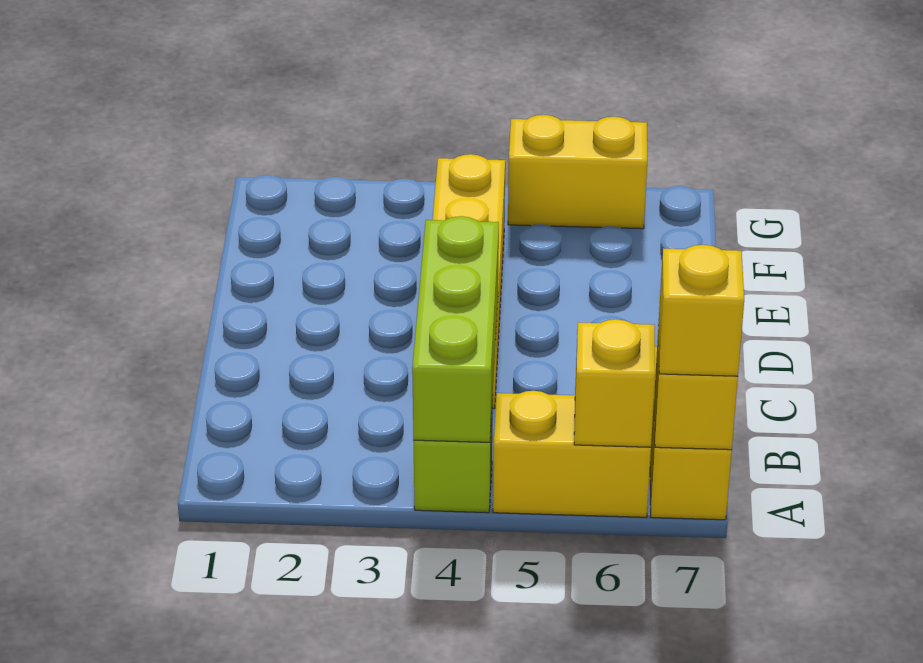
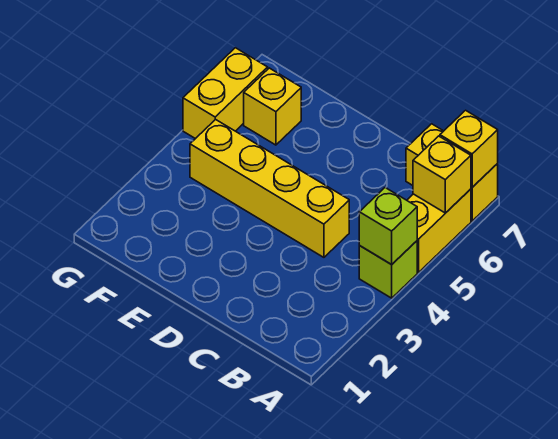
lime brick A4:C4 level 2 -> lime brick A4 level 2
yellow brick A7 level 3 -> yellow brick F6 level 1

